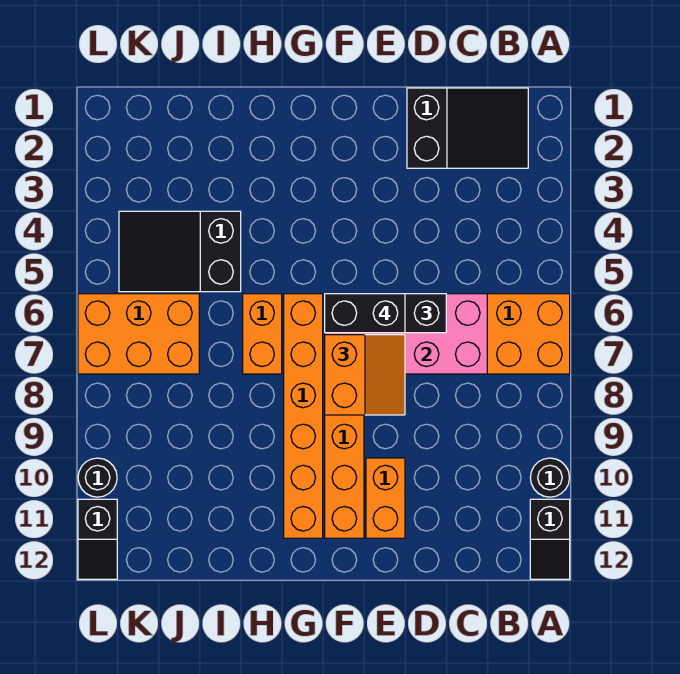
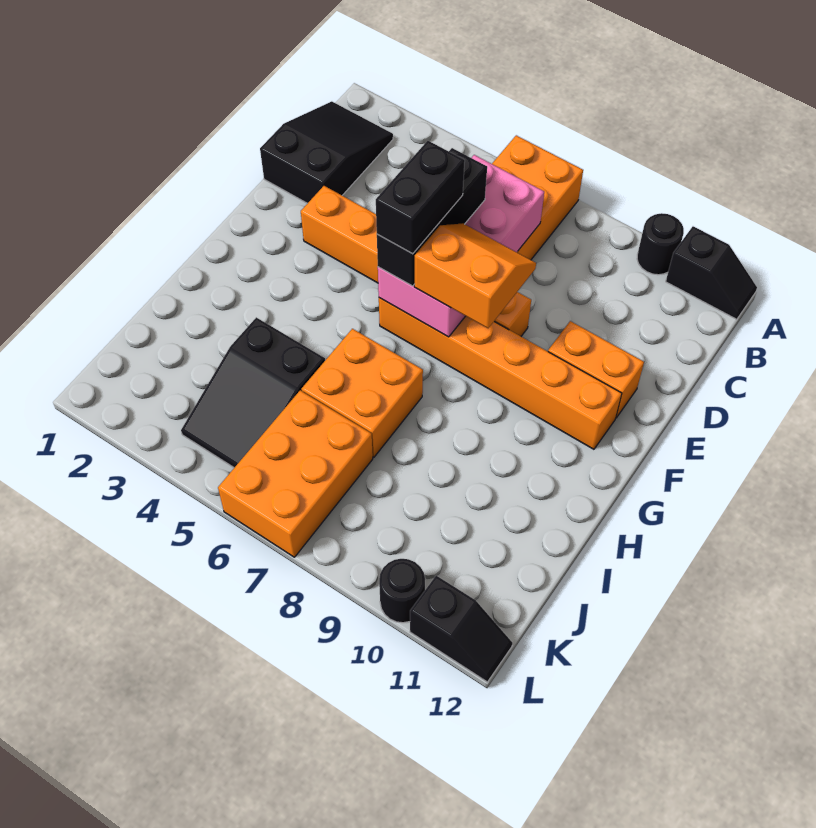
orange brick G6:G11 level 1 -> orange brick E3:E8 level 1
orange brick H6:H7 level 1 -> orange brick H6:I7 level 1

